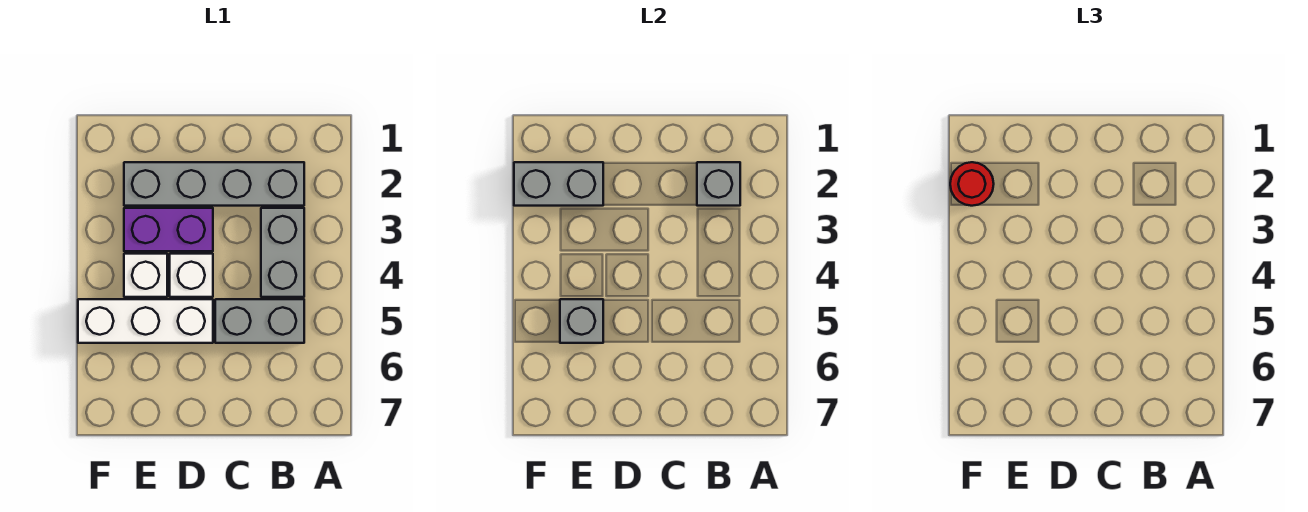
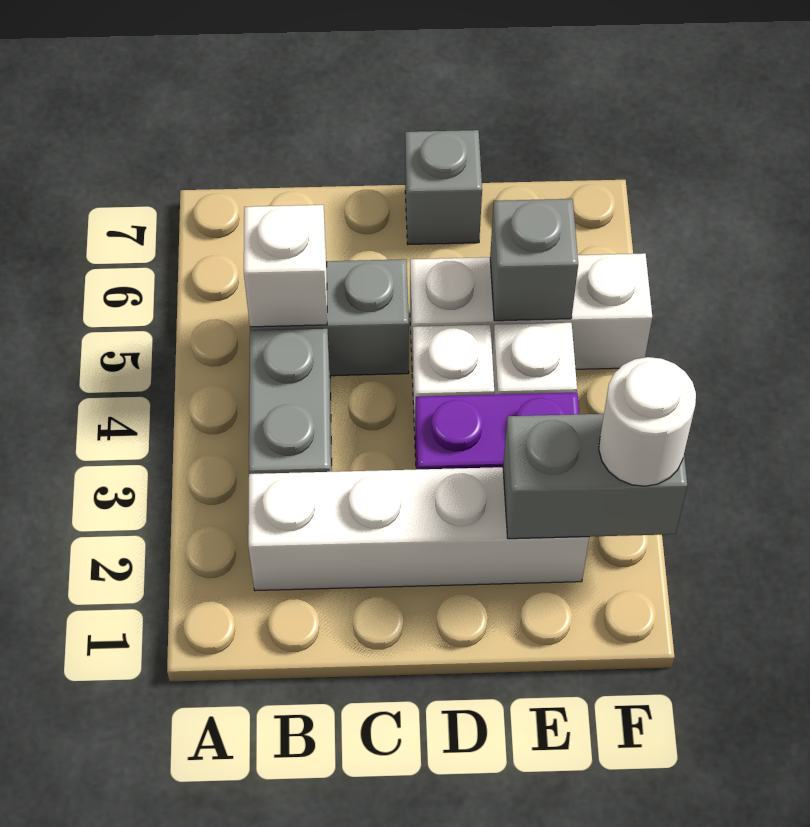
grey brick B2:E2 level 1 -> white brick B2:E2 level 1
grey brick B2 level 2 -> grey brick D7 level 1
none -> white brick B5 level 2
red round brick F2 level 3 -> white round brick F2 level 3

